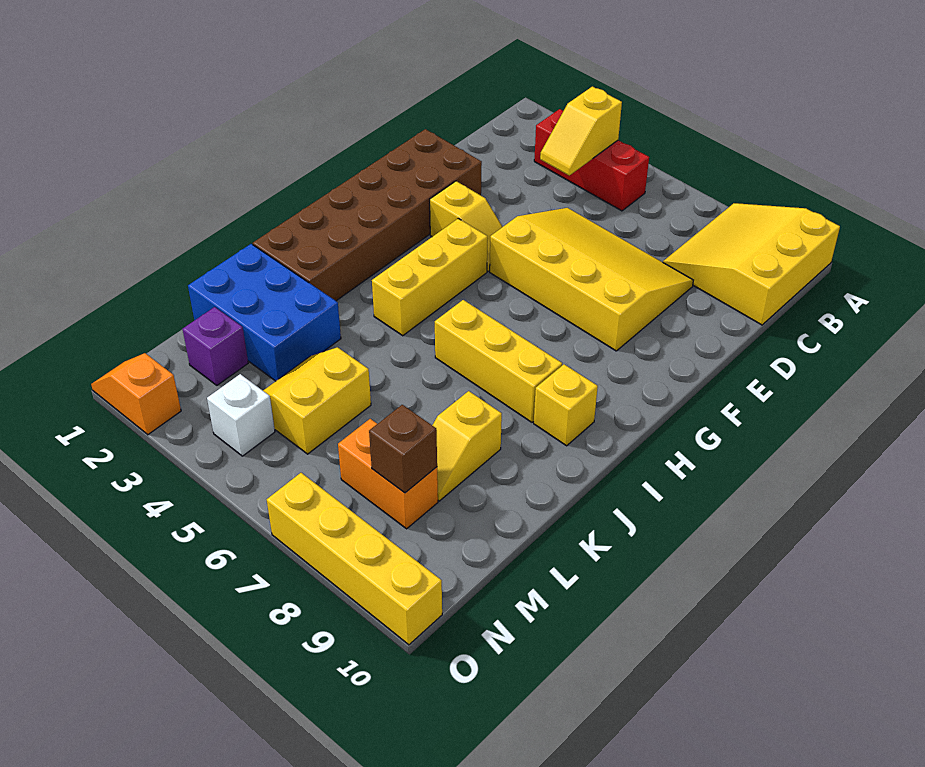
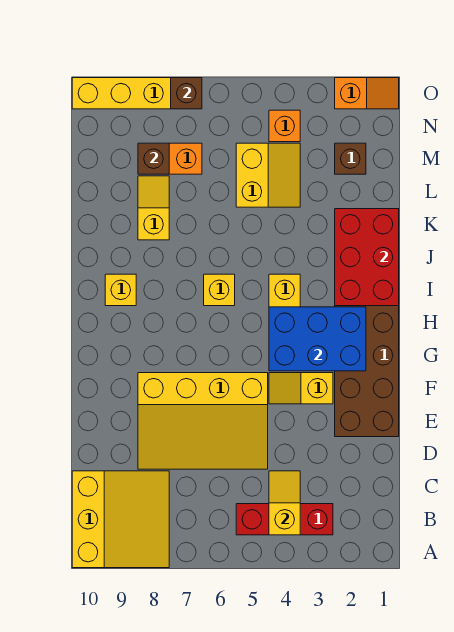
none -> red brick I1:K2 level 2
yellow brick I6:I8 level 1 -> yellow brick I6 level 1
blue brick K1:L3 level 1 -> blue brick G2:H4 level 2
purple brick M2 level 1 -> brown brick M2 level 1
white brick N4 level 1 -> orange brick N4 level 1
none -> brown brick O7 level 2

